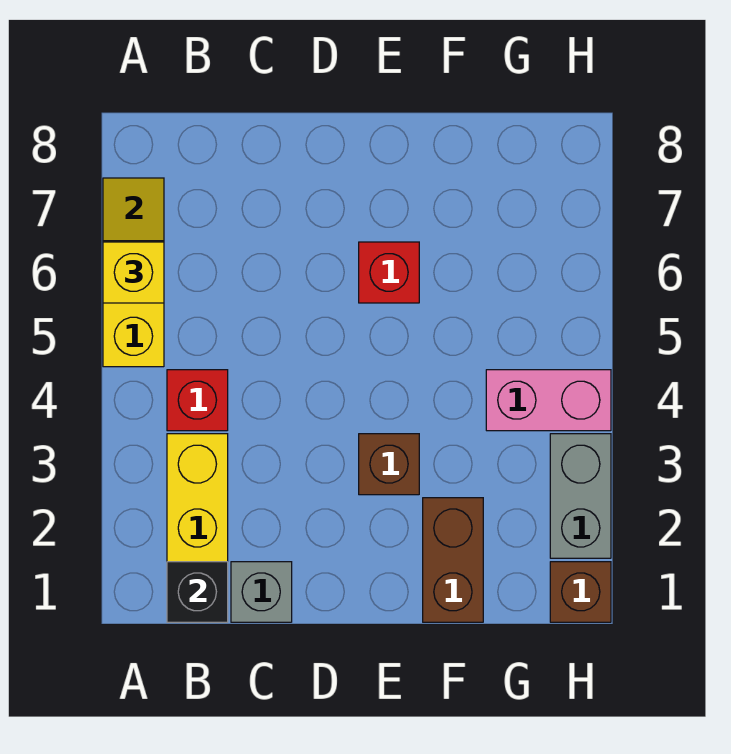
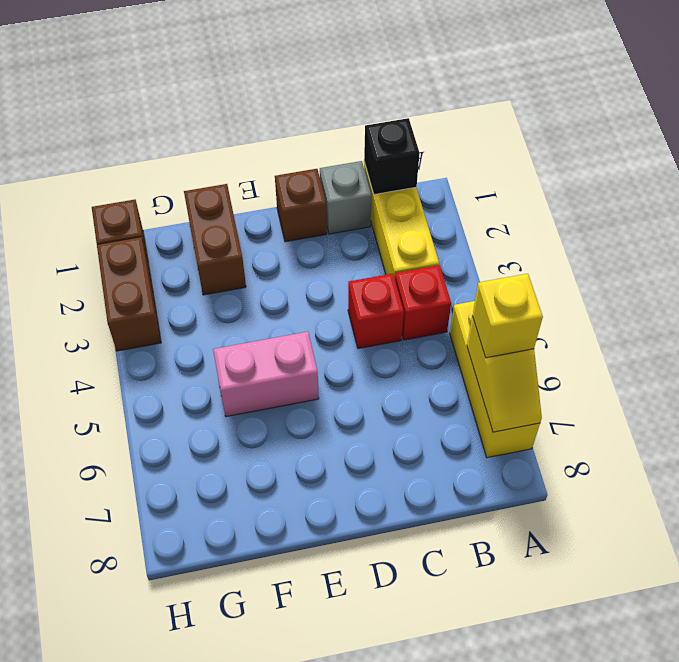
brown brick E3 level 1 -> brown brick D1 level 1
red brick E6 level 1 -> red brick C4 level 1
pink brick G4:H4 level 1 -> pink brick E5:F5 level 1
grey brick H2:H3 level 1 -> brown brick H2:H3 level 1

